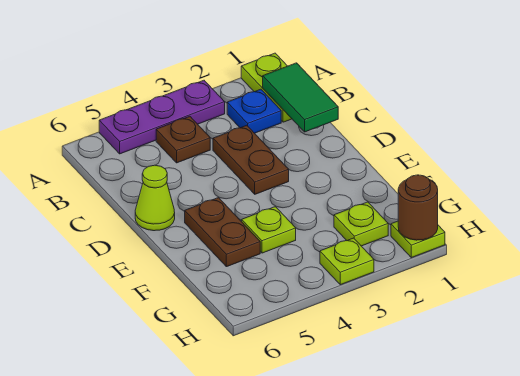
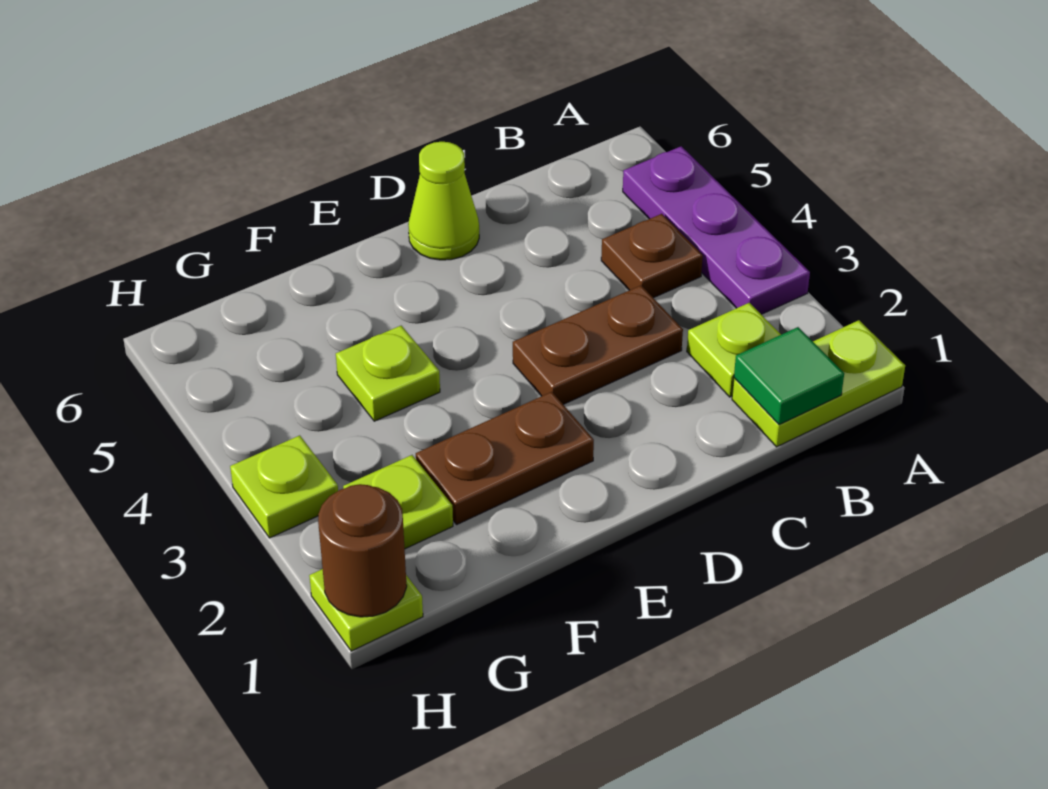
green tile B1:C1 level 2 -> green tile B1 level 2
blue plate B2 level 1 -> lime plate B2 level 1
brown plate E5:F5 level 1 -> brown plate E2:F2 level 1

